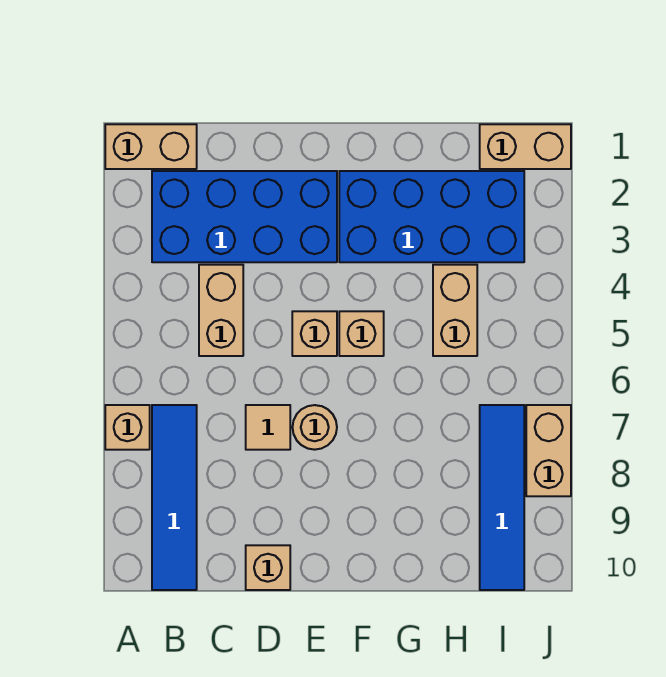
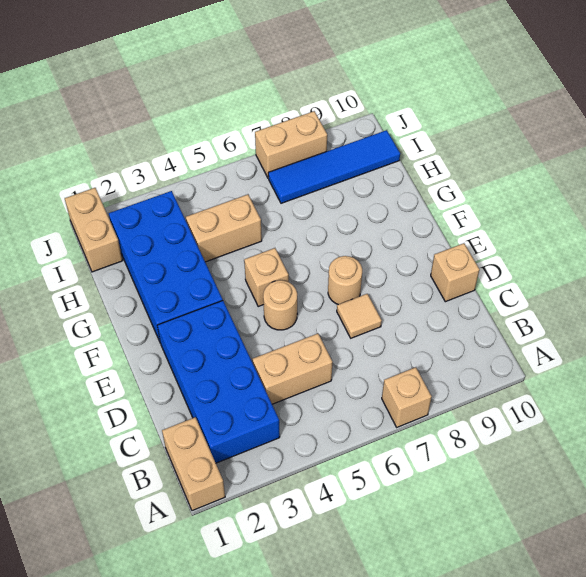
blue tile B7:B10 level 1 -> none
tan brick E5 level 1 -> tan round brick E5 level 1

